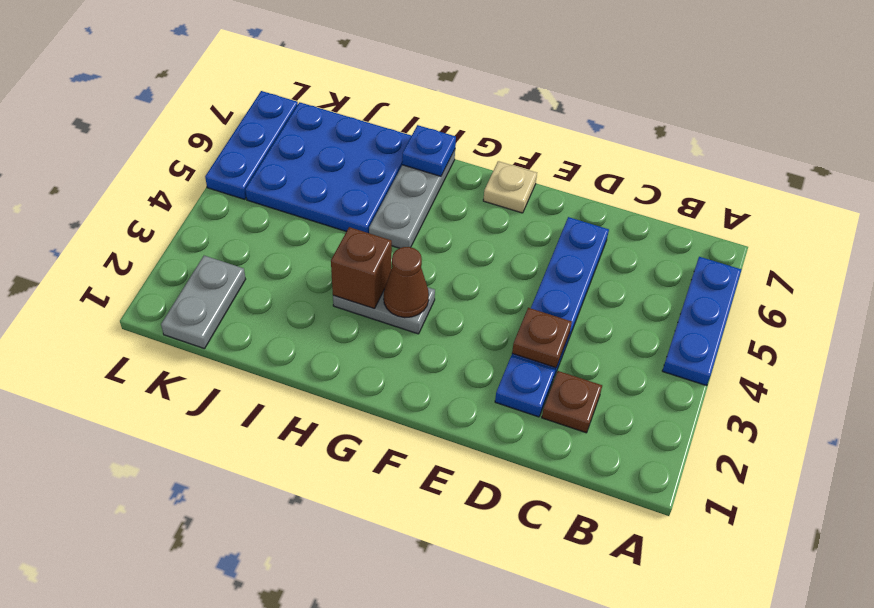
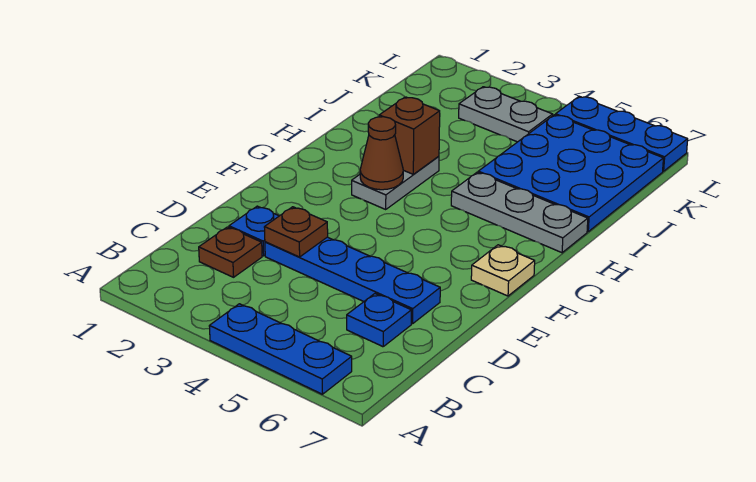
blue plate H7 level 2 -> blue plate C6 level 1
grey plate K1:K2 level 1 -> grey plate K3:K4 level 1

